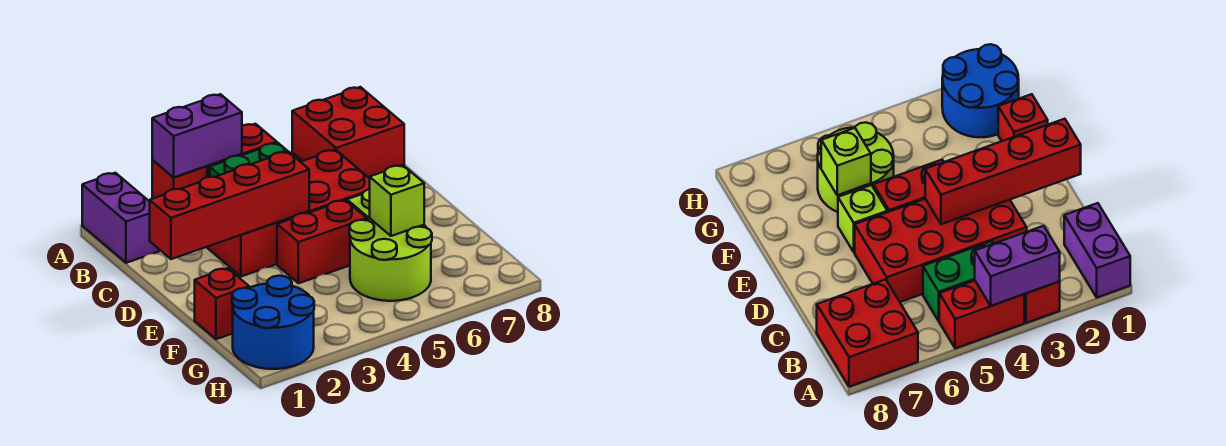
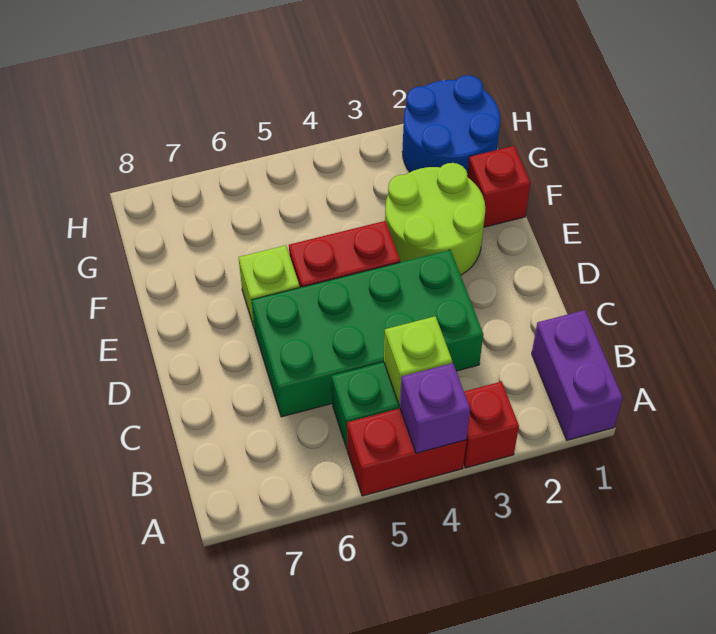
purple brick A3:A4 level 2 -> purple brick A4 level 2
red brick A7:B8 level 1 -> none
red brick C3:D6 level 1 -> green brick C3:D6 level 1
red brick D1:D4 level 2 -> none
lime round brick F5:G6 level 1 -> lime round brick E2:F3 level 1
lime brick F6 level 2 -> lime brick B4 level 2

